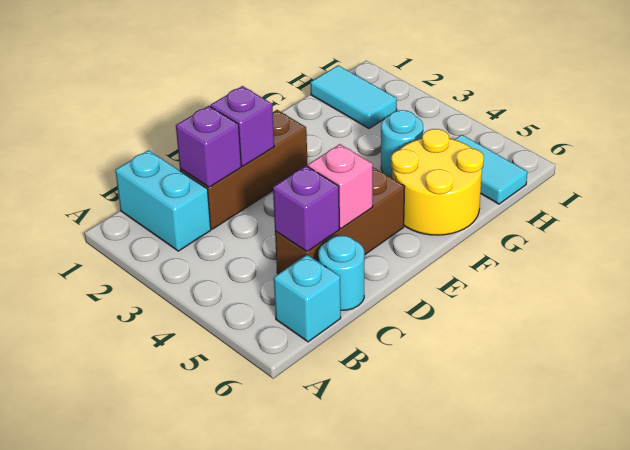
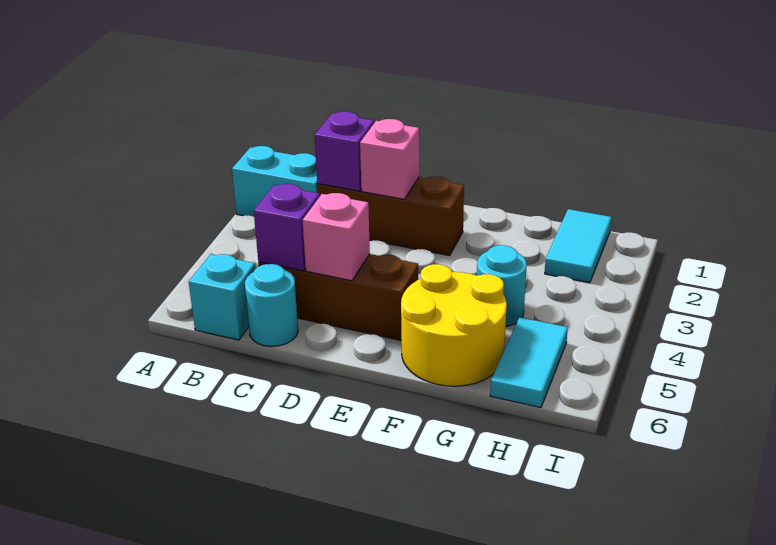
cyan brick B1:B2 level 1 -> cyan brick A2:B2 level 1
purple brick D2 level 2 -> pink brick D2 level 2

